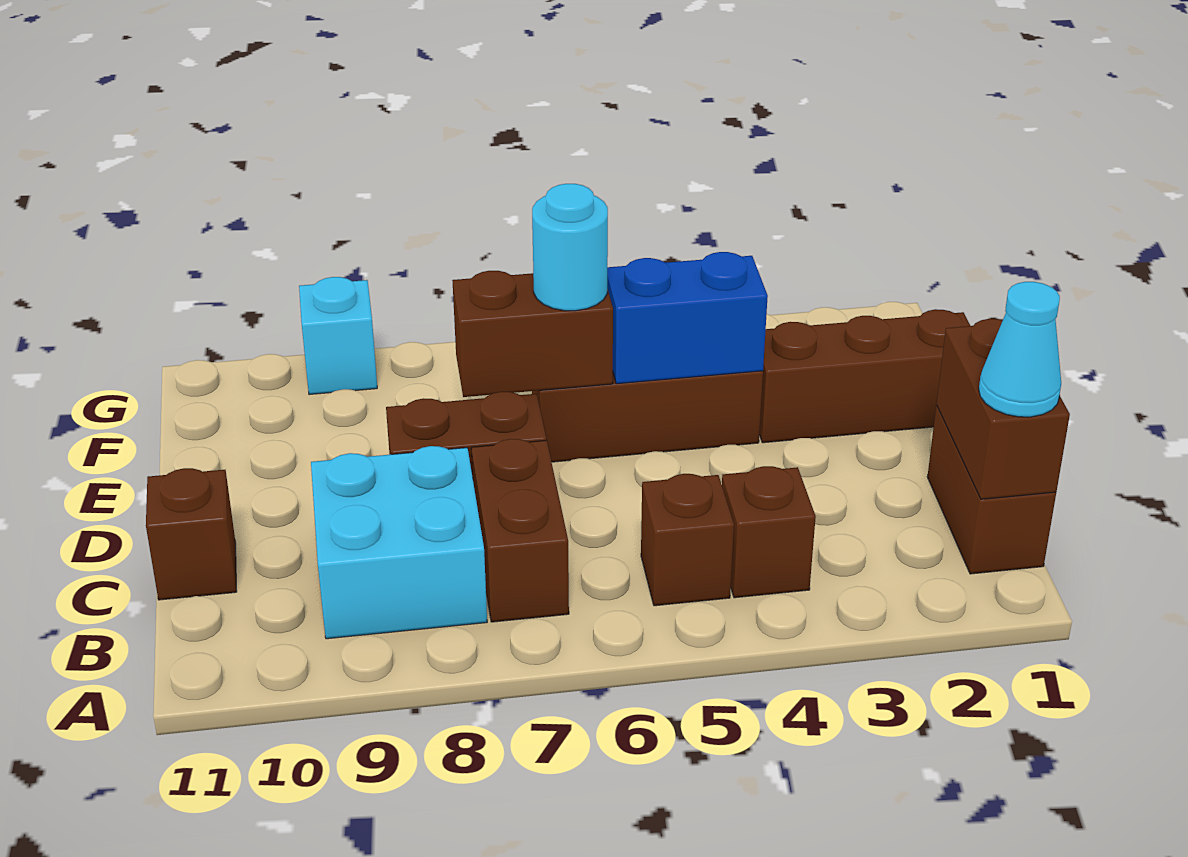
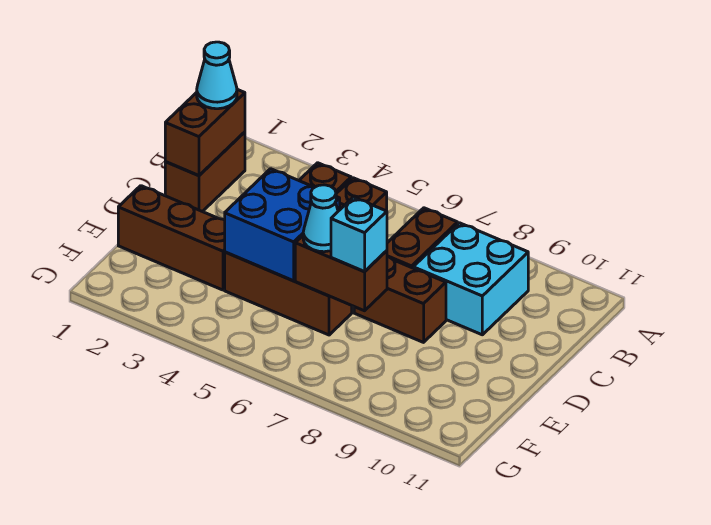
brown brick C11 level 1 -> none
blue brick E4:E5 level 2 -> blue brick D4:E5 level 2
cyan round brick E6 level 3 -> cyan cone E6 level 3
cyan brick G9 level 1 -> cyan brick E7 level 3

